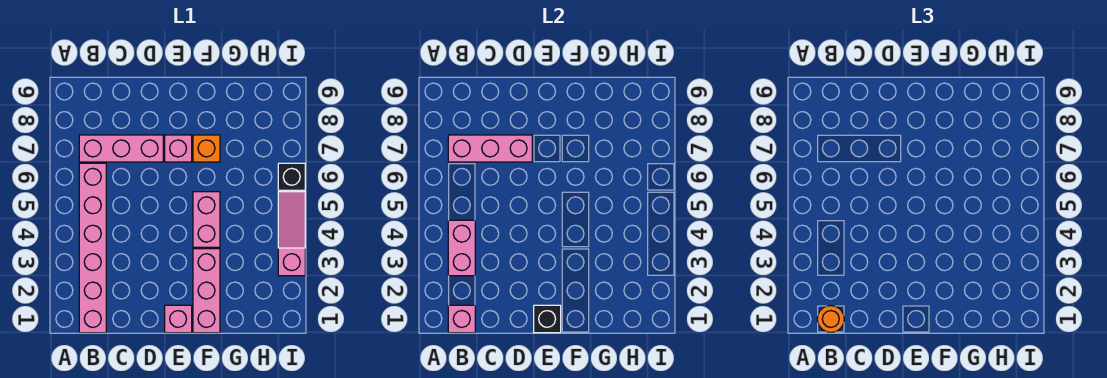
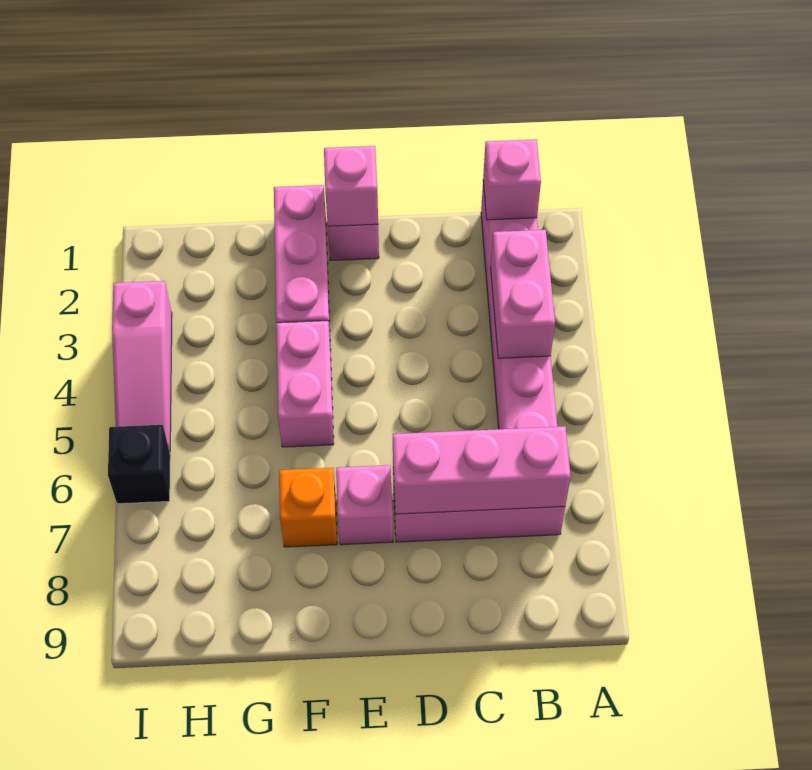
orange round brick B1 level 3 -> none
black brick E1 level 2 -> pink brick E1 level 2

